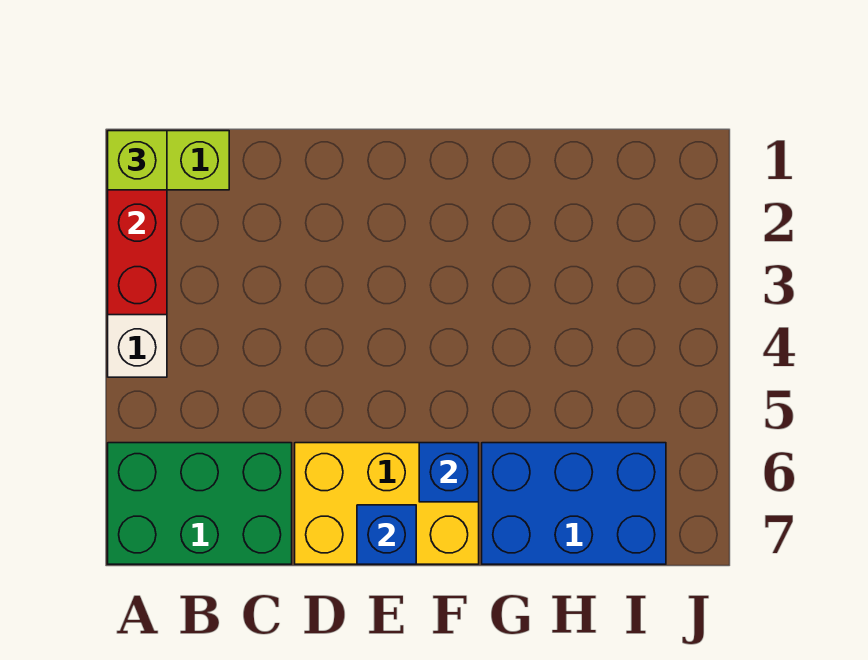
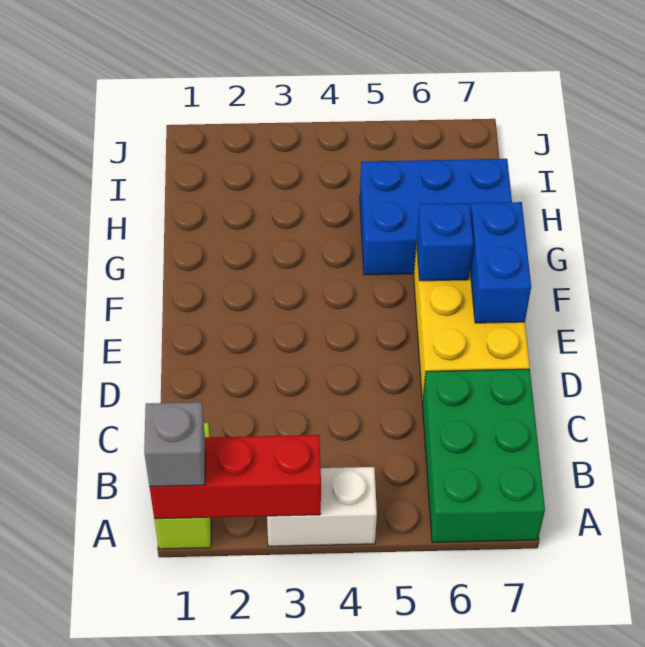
lime brick A1 level 3 -> grey brick A1 level 3
blue brick E7 level 2 -> blue brick E7:F7 level 2
blue brick G6:I7 level 1 -> blue brick G5:H7 level 1

